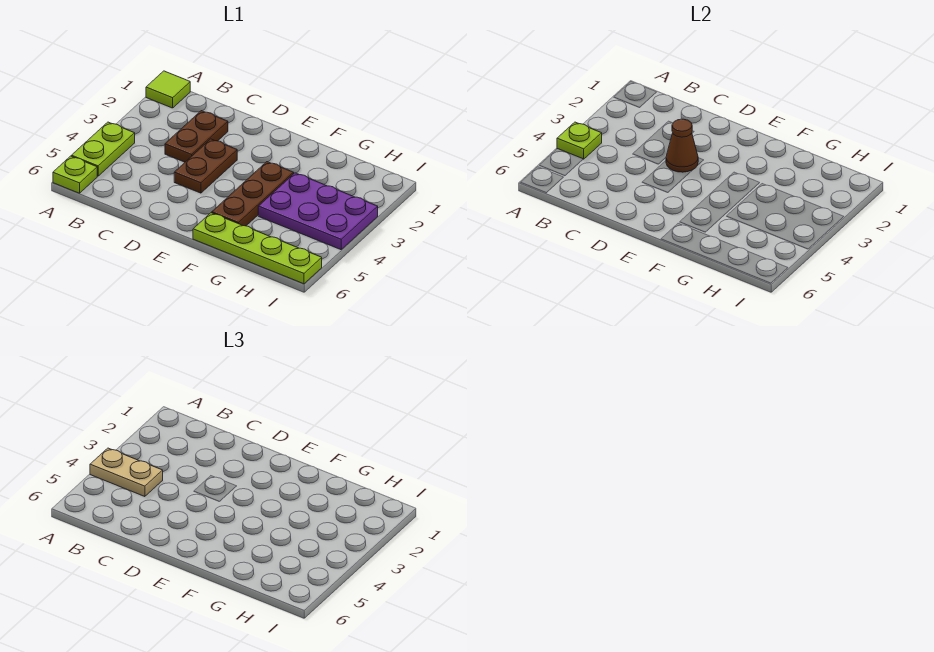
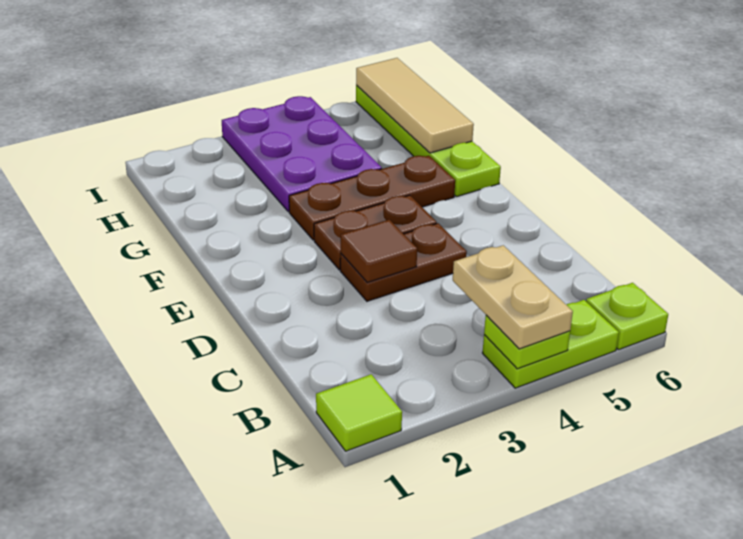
brown plate C2:C3 level 1 -> brown plate E3:E4 level 1
brown cone D3 level 2 -> brown tile D3 level 2
none -> tan tile G6:I6 level 2

